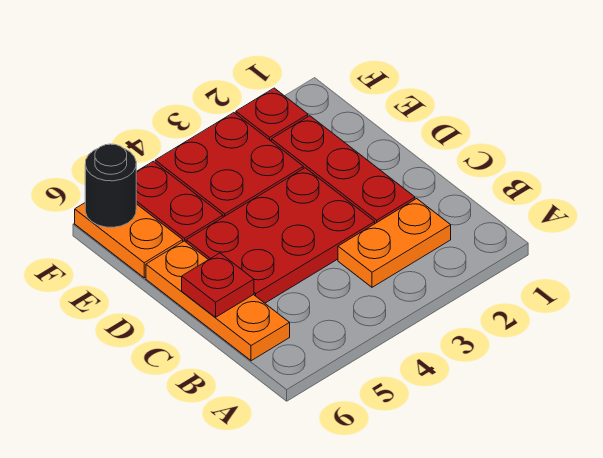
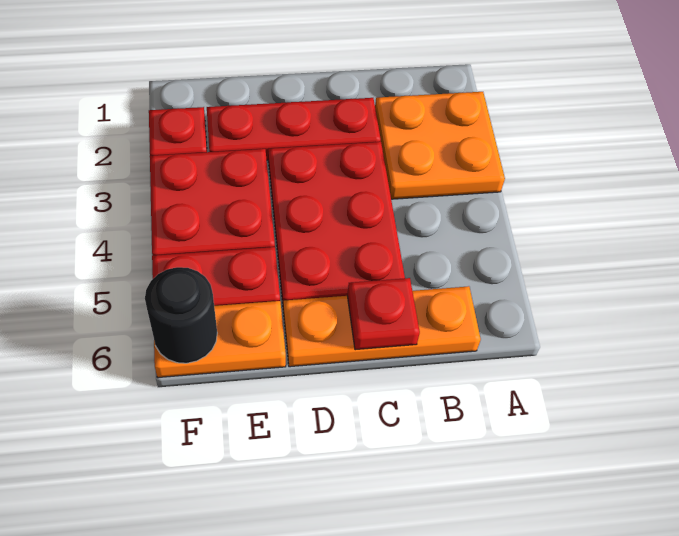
orange plate B2:B3 level 1 -> orange plate A2:B3 level 1

